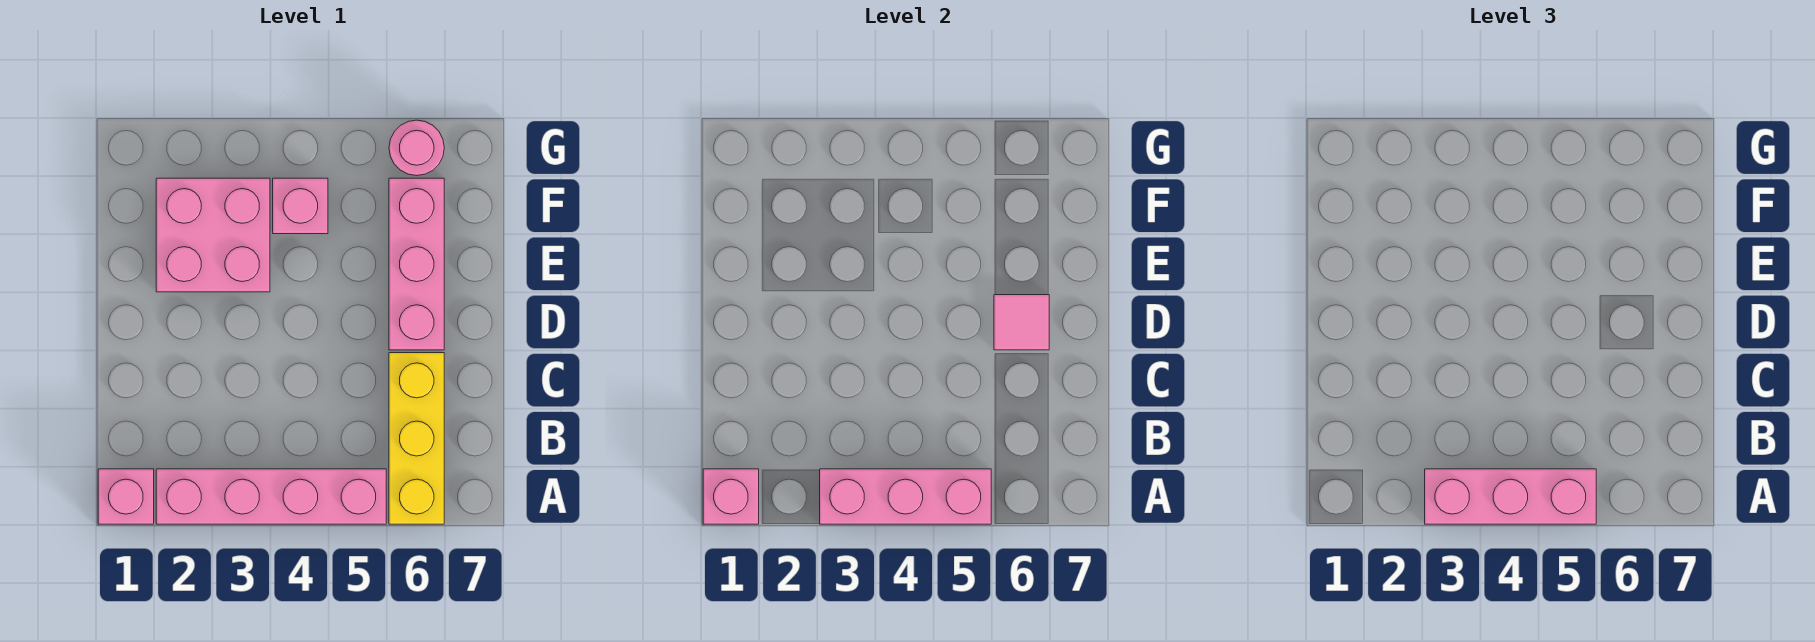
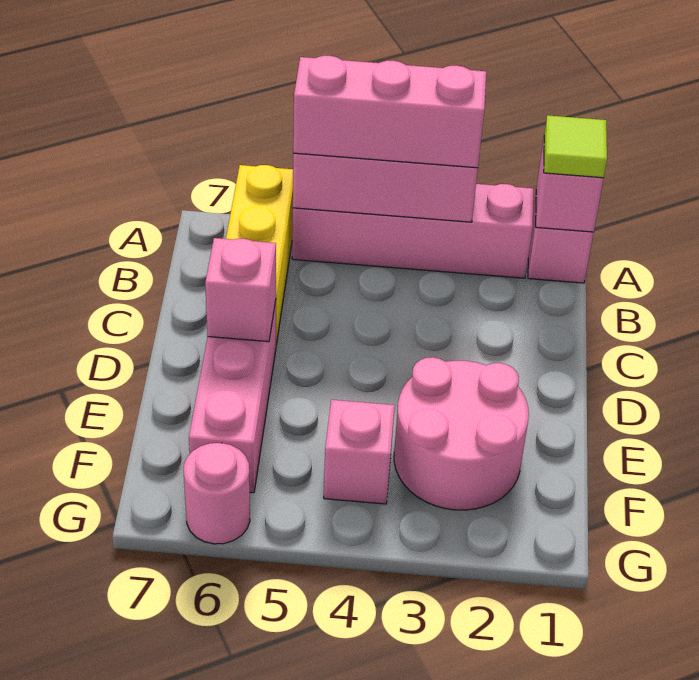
none -> lime tile A1 level 3
pink tile D6 level 2 -> pink brick D6 level 2
pink brick E2:F3 level 1 -> pink round brick E2:F3 level 1

